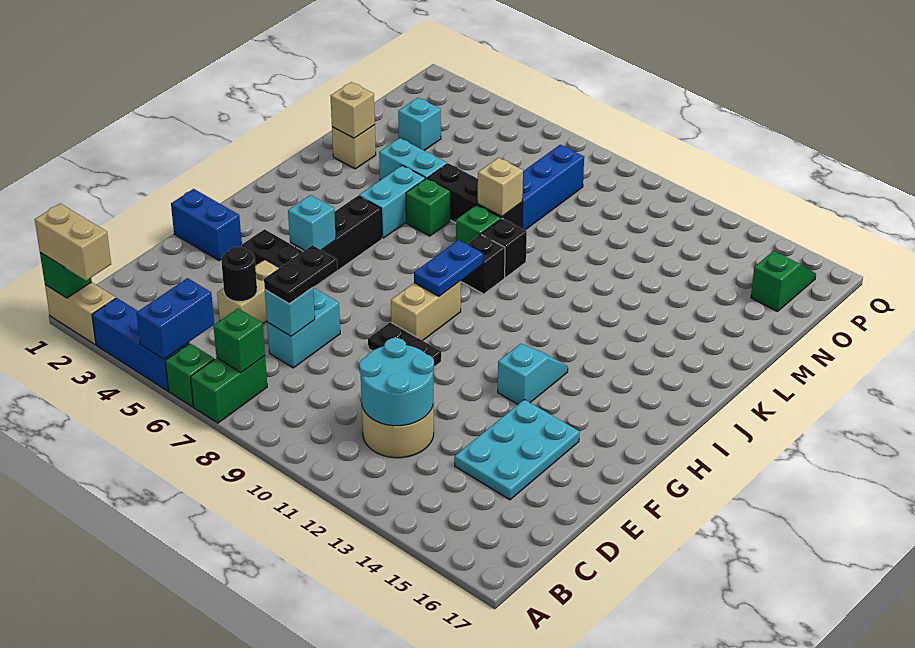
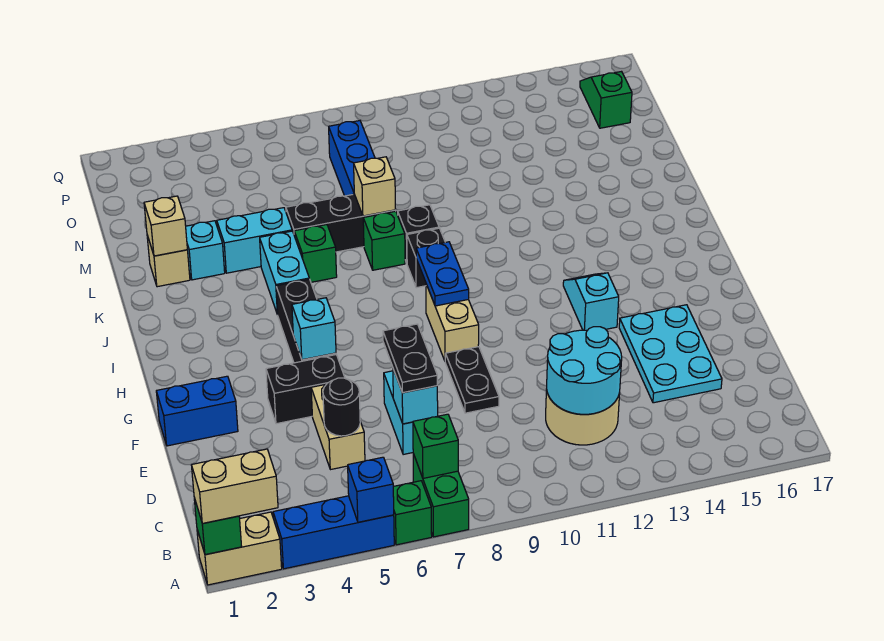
blue brick A5:B5 level 2 -> blue brick A5 level 2
black plate F9:F10 level 1 -> black plate E9:F9 level 1
cyan brick N3 level 1 -> cyan brick L3 level 1

